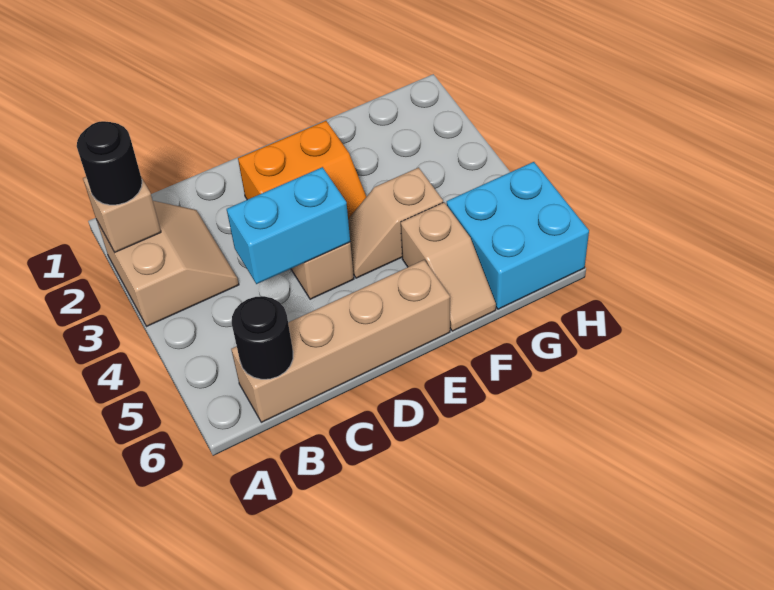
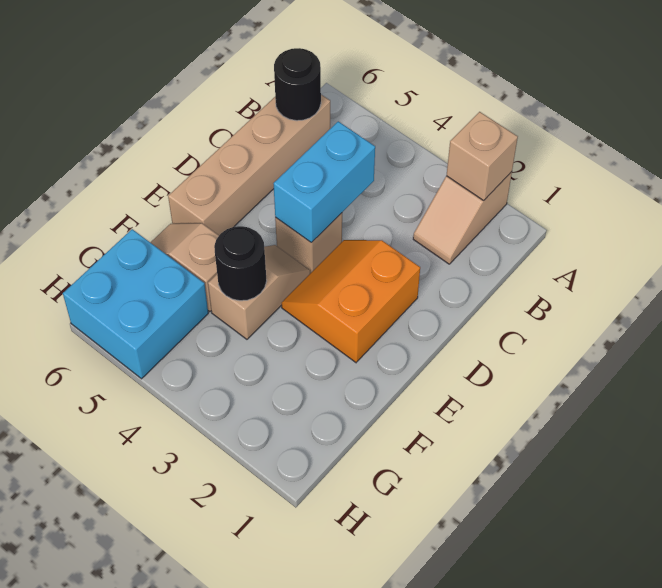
tan slope A2:B3 level 1 top A -> tan slope A2:B2 level 1 top A
black round brick A2 level 3 -> black round brick F4 level 2

